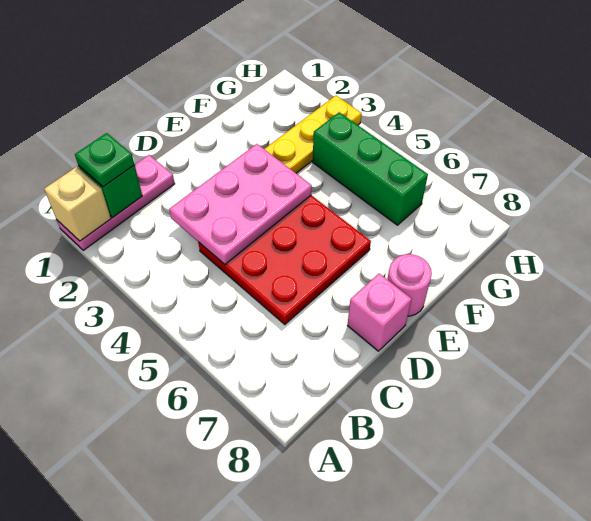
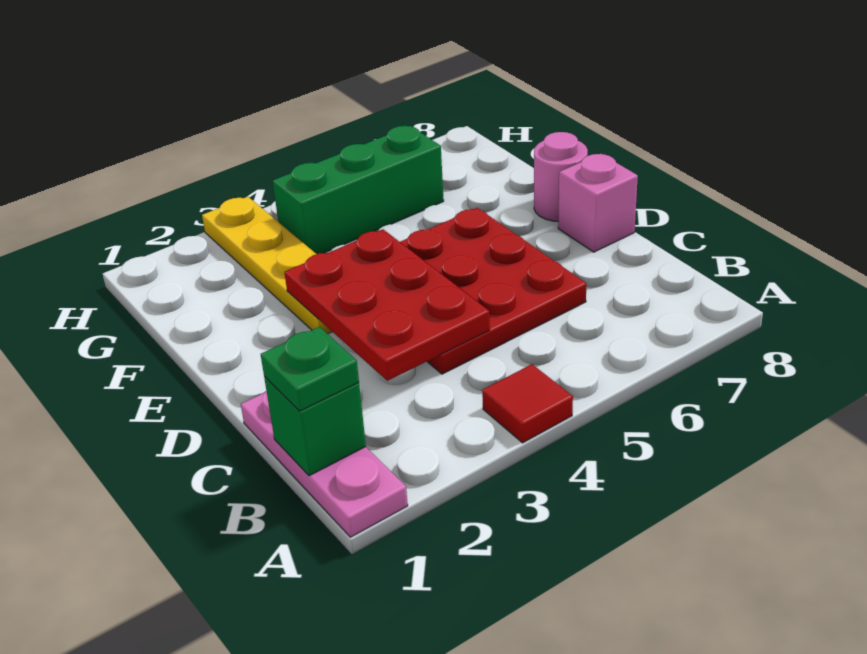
tan brick A1 level 2 -> none
none -> red tile A4 level 1
pink plate C3:E4 level 2 -> red plate C3:E4 level 2

